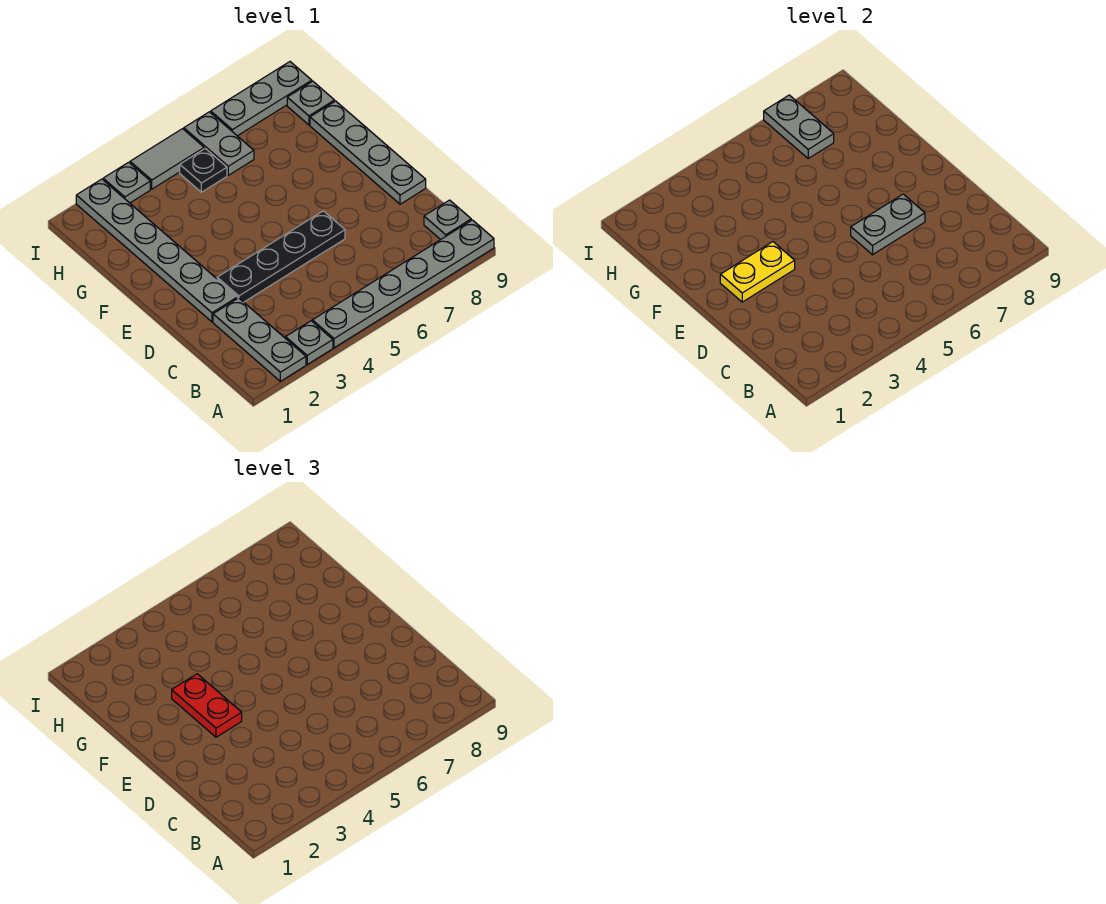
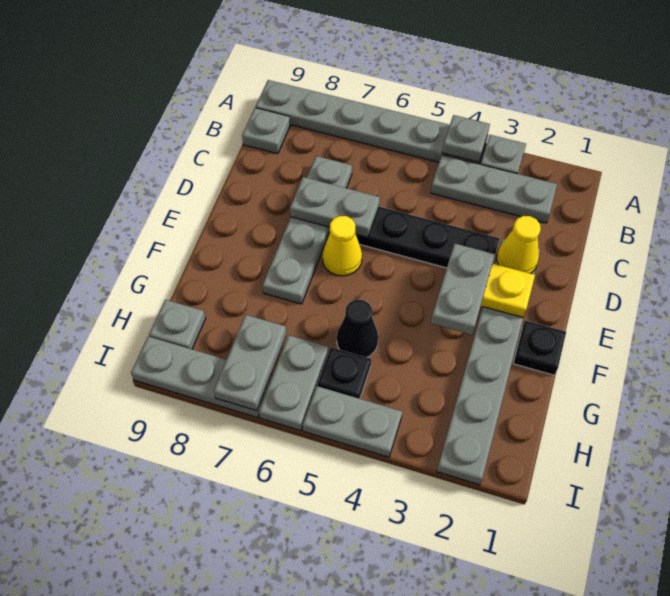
grey plate A2:C2 level 1 -> grey plate B2:B4 level 1
none -> yellow cone D2 level 2
grey plate D9:G9 level 1 -> grey plate C7:F7 level 1
red plate E3:F3 level 3 -> grey plate E3:F3 level 3
none -> yellow cone E6 level 1
none -> black plate F1 level 1
none -> black cone G5 level 1
grey plate I3 level 1 -> grey plate A4 level 2
grey tile I4:I5 level 1 -> grey plate I4:I5 level 1

